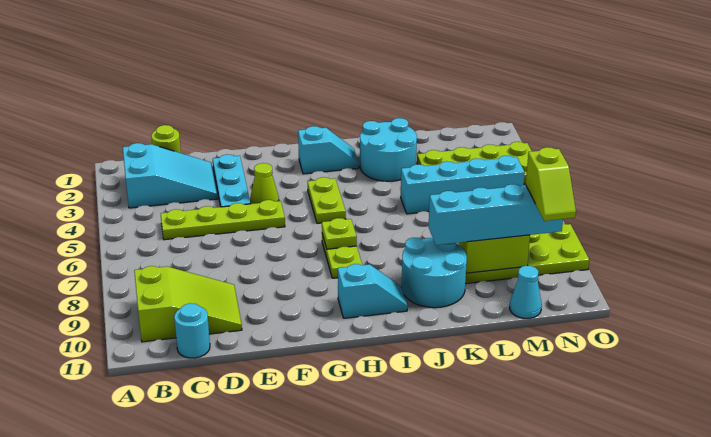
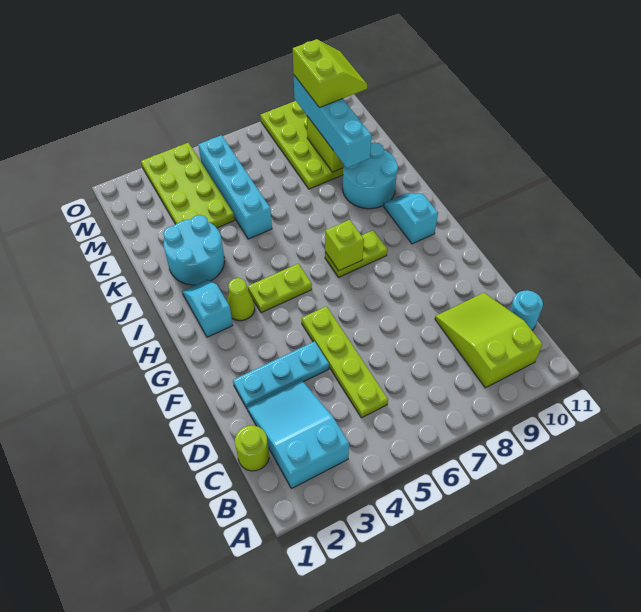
lime cone F4 level 1 -> lime cone H3 level 1
lime plate H7 level 2 -> lime brick H7 level 2
cyan cone M11 level 1 -> none
lime slope N9:N10 level 4 top 9 -> lime slope M9:N10 level 4 top 9

